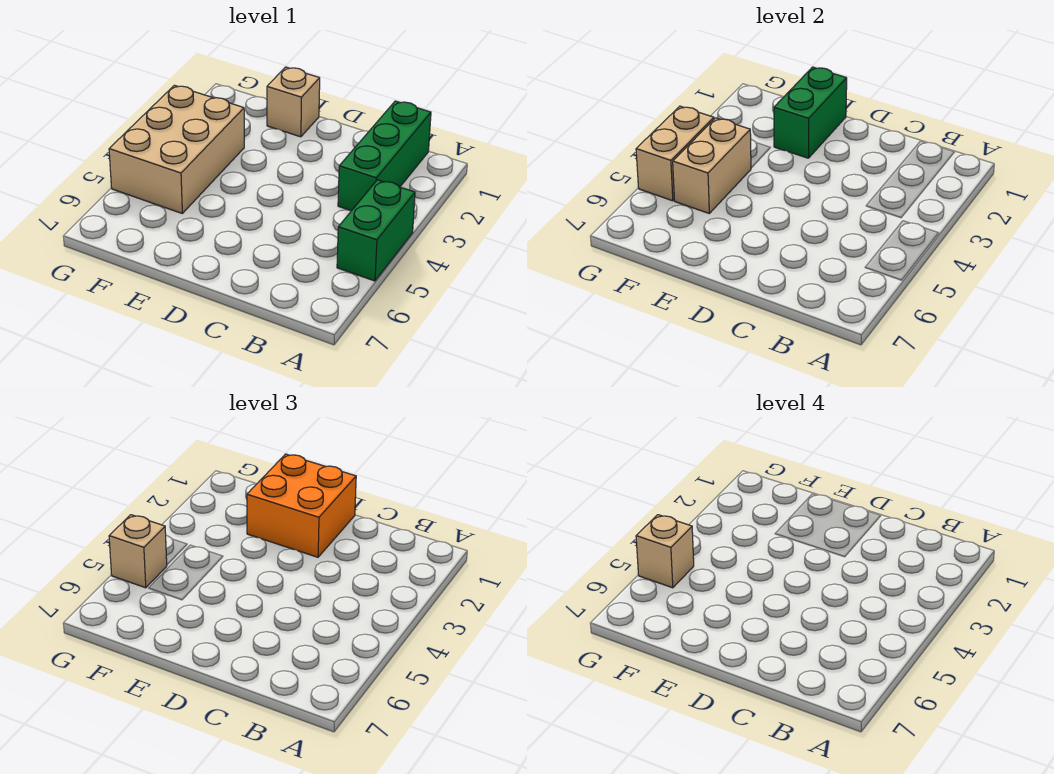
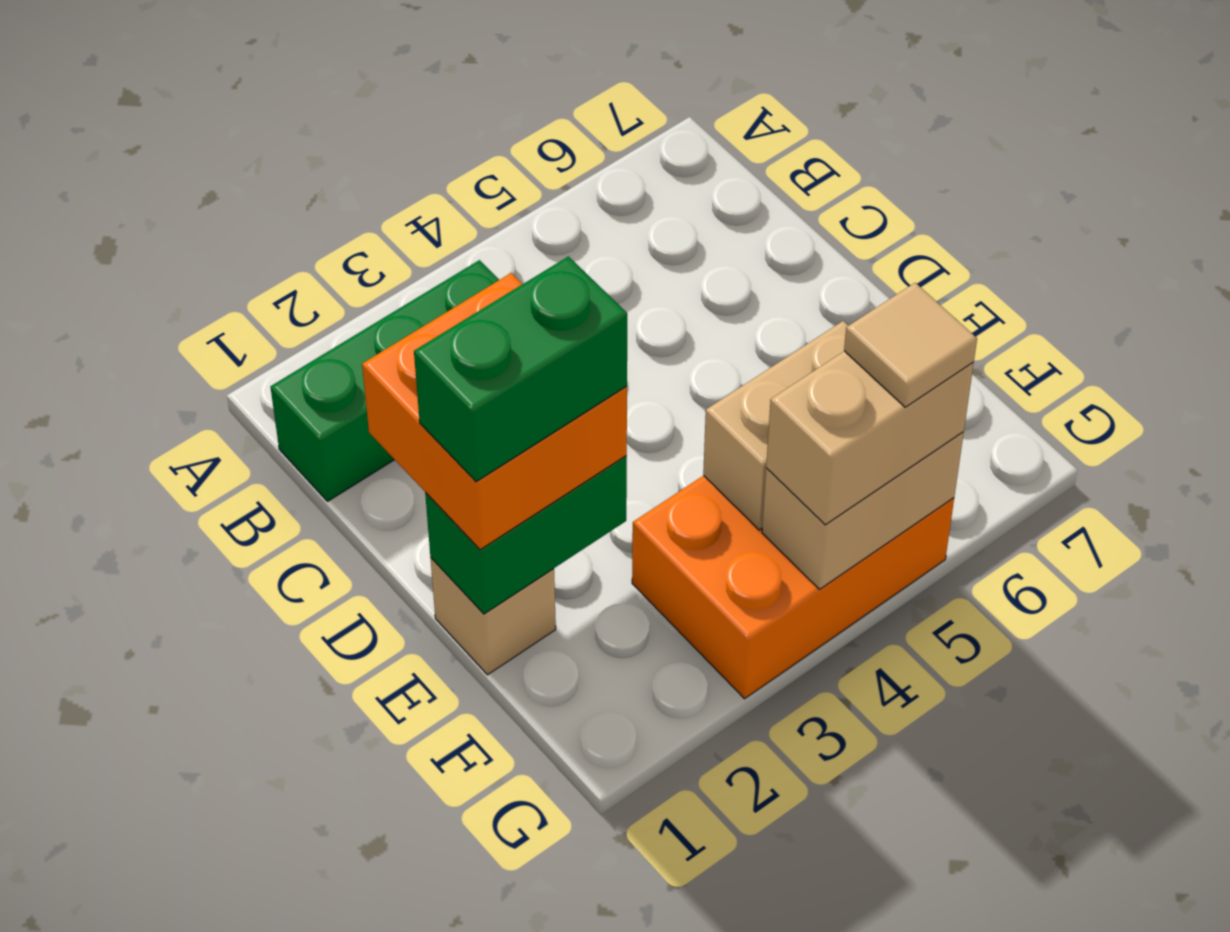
green brick A4:A5 level 1 -> green brick E1:E2 level 4
tan brick F3:G5 level 1 -> orange brick F3:G5 level 1
tan brick G5 level 3 -> tan brick G4:G5 level 3
tan brick G5 level 4 -> tan tile G5 level 4

